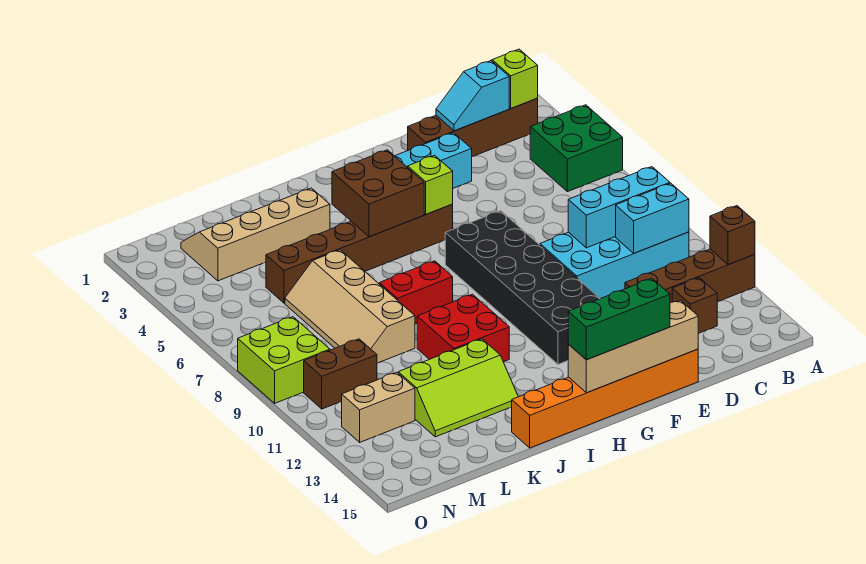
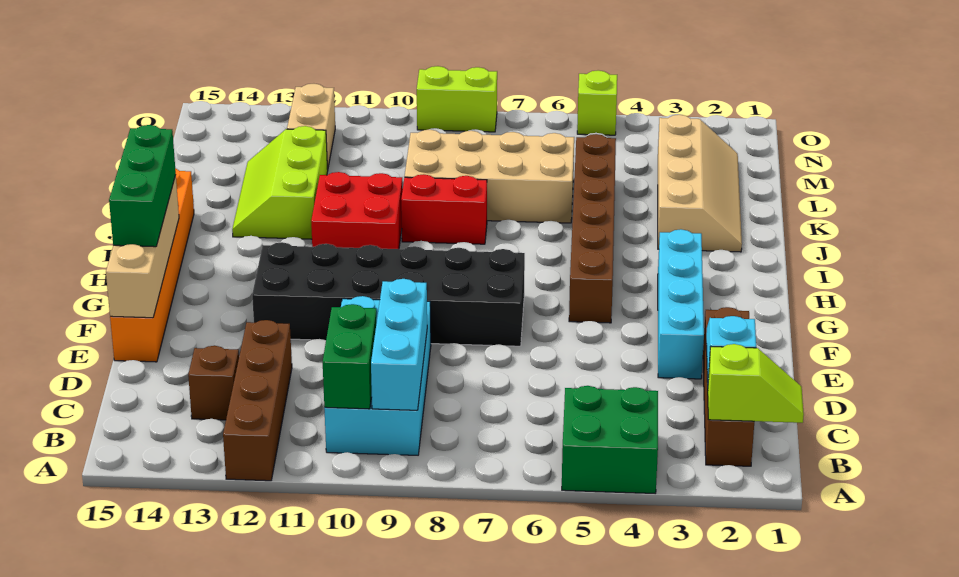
brown brick A12 level 2 -> none
cyan brick B10:C10 level 2 -> green brick B10:C10 level 2
lime brick G5 level 2 -> lime brick O5 level 1
brown brick H4:I5 level 2 -> none
red brick I8:J8 level 1 -> red brick J8:J9 level 1
tan slope K6:L9 level 1 top K -> tan brick K6:L9 level 1
brown brick M10:N10 level 1 -> none
lime brick N8:O9 level 1 -> lime brick O8:O9 level 1

